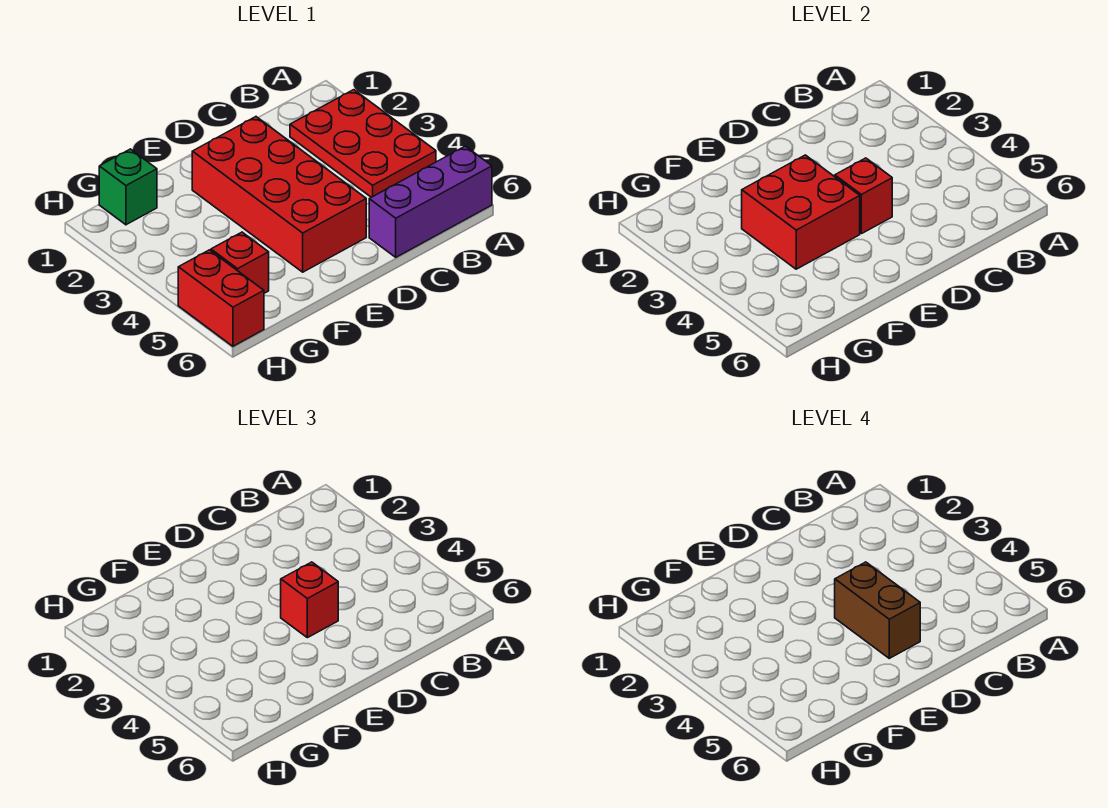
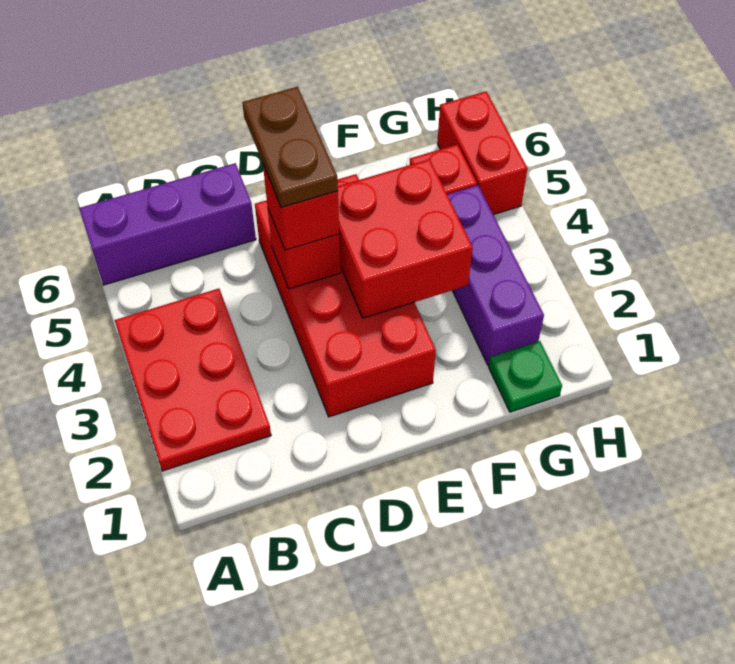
brown brick D4:D5 level 4 -> brown plate D4:D5 level 4
green brick G1 level 1 -> green plate G1 level 1
none -> purple brick G2:G4 level 1

